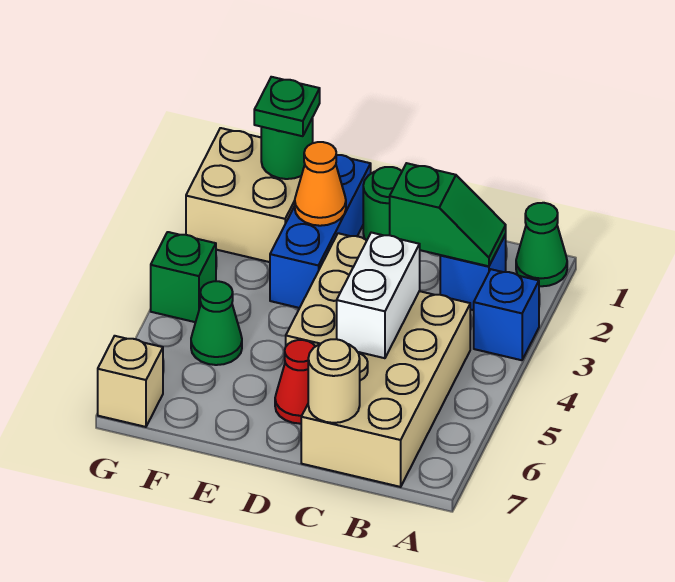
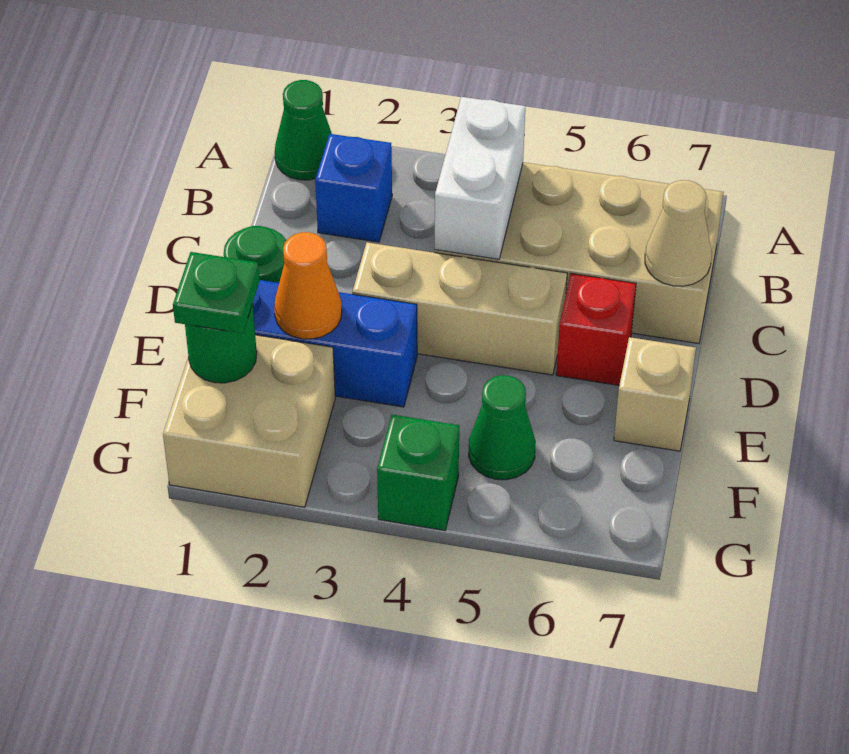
blue brick A3 level 1 -> none
green slope B2:C2 level 2 top C -> none
white brick C4:C5 level 2 -> white brick B4:C4 level 2
tan round brick C7 level 2 -> tan cone C7 level 2
red cone D6 level 1 -> red brick D6 level 1
tan brick G7 level 1 -> tan brick E7 level 1

